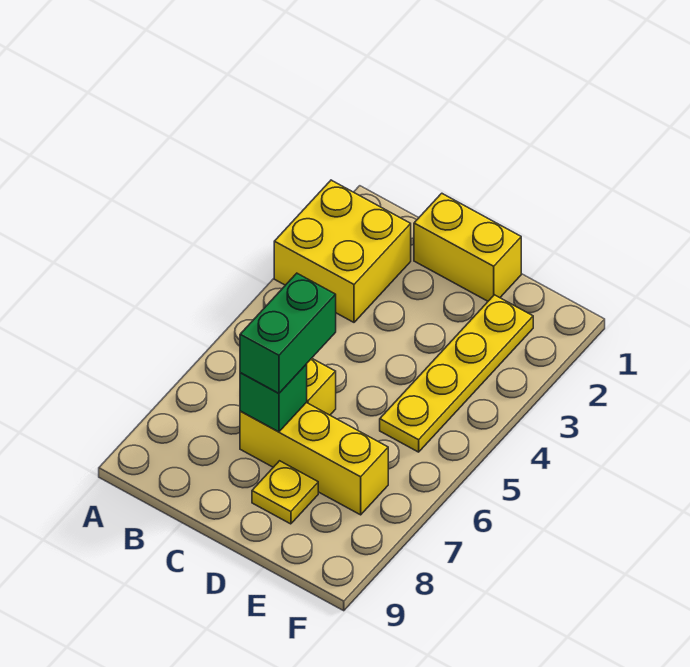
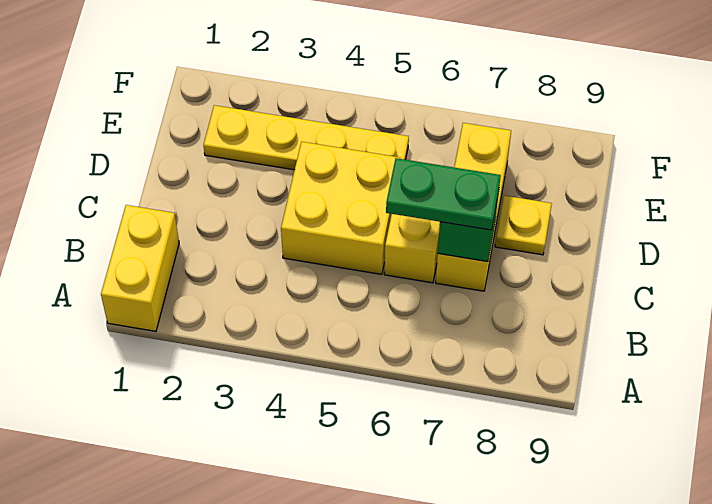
yellow brick A2:B3 level 1 -> yellow brick C4:D5 level 1
yellow brick C1:D1 level 1 -> yellow brick A1:B1 level 1
green brick C6:C7 level 3 -> green plate C6:C7 level 3

